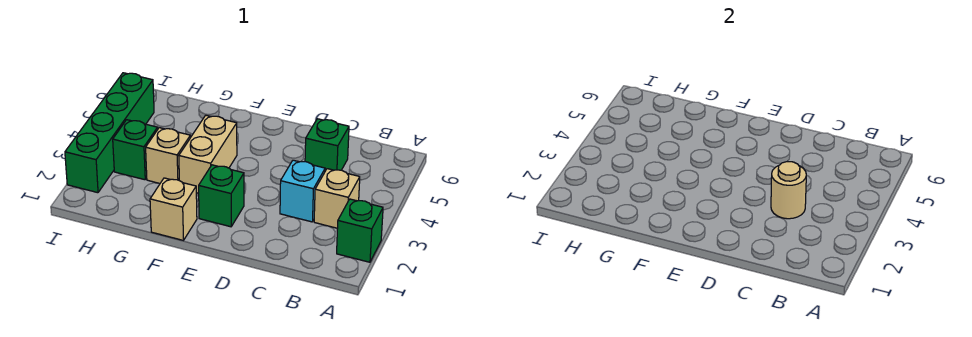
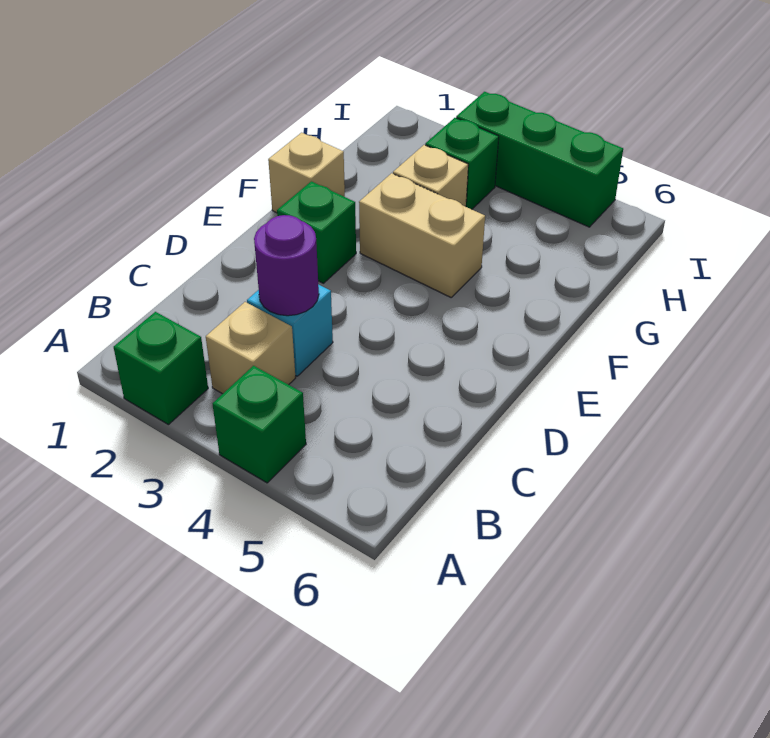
tan round brick C3 level 2 -> purple round brick C3 level 2
green brick C5 level 1 -> green brick A4 level 1
green brick I2:I5 level 1 -> green brick I3:I5 level 1

